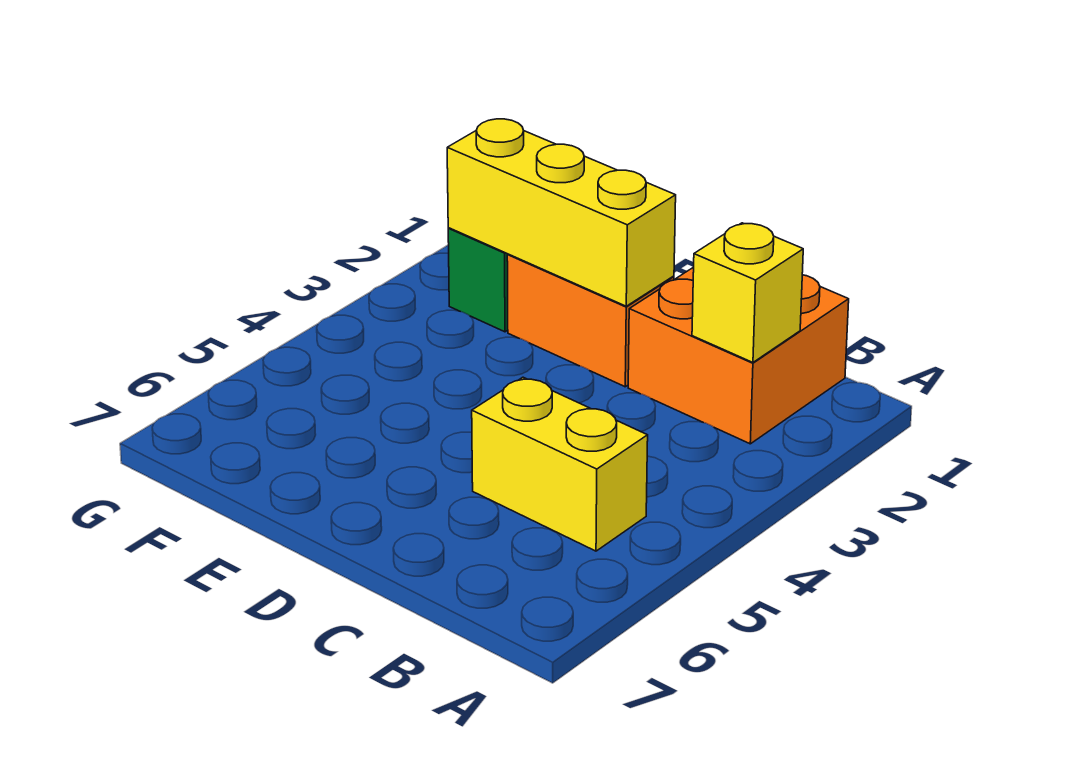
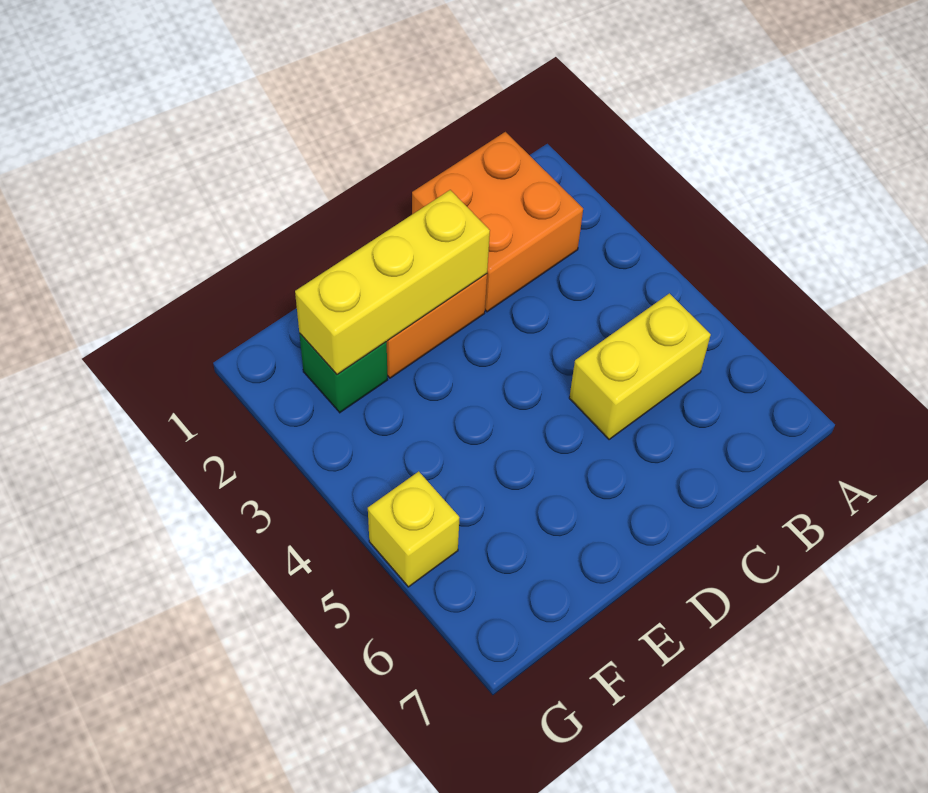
yellow brick B2 level 2 -> yellow brick G5 level 1

